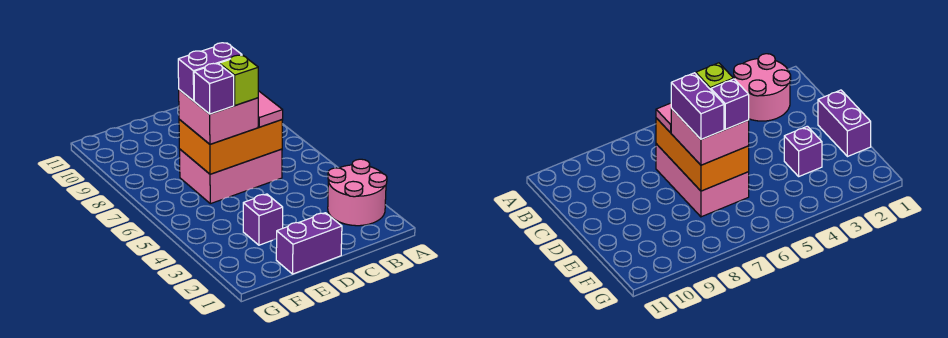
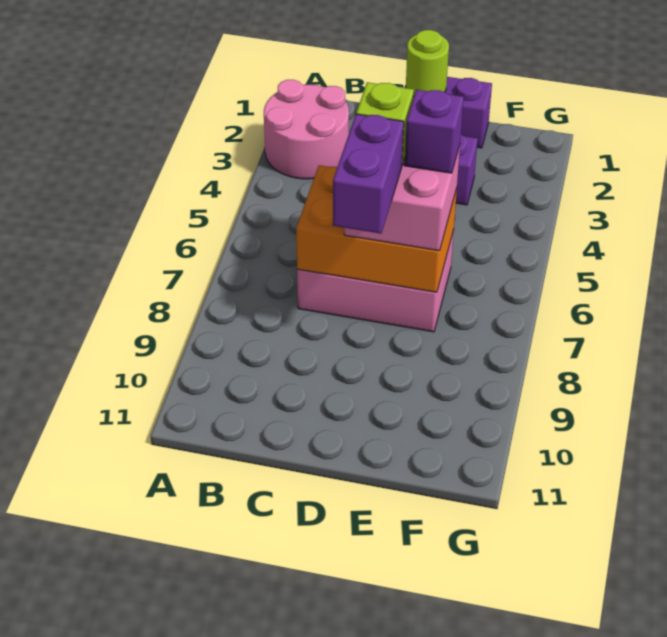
pink tile C6:C7 level 3 -> none
none -> lime round brick D1 level 2
purple brick D7:E7 level 4 -> purple brick D7:D8 level 4

